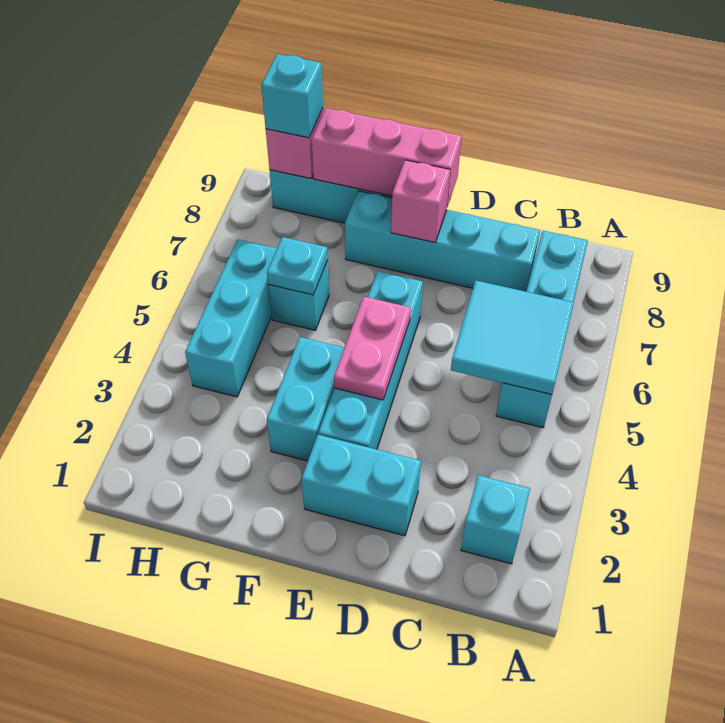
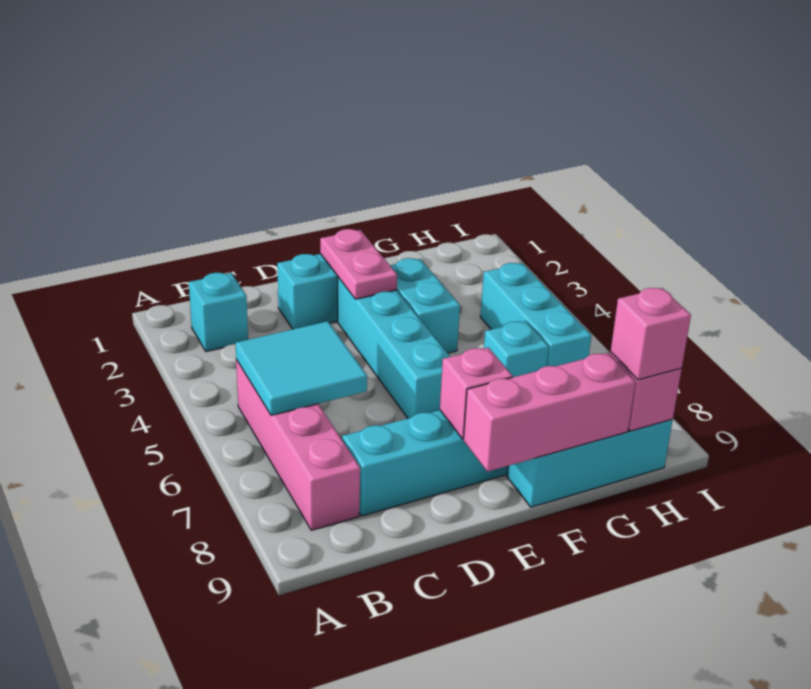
cyan brick B5:B8 level 1 -> pink brick B5:B8 level 1
pink plate E4:E5 level 2 -> pink plate E2:E3 level 2
cyan plate G6 level 2 -> none
cyan brick H9 level 3 -> pink brick H9 level 3

